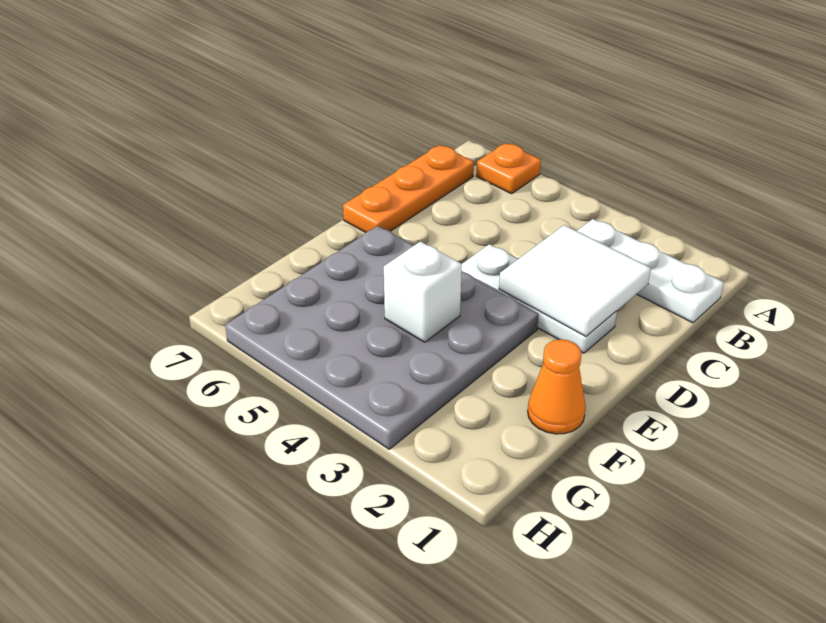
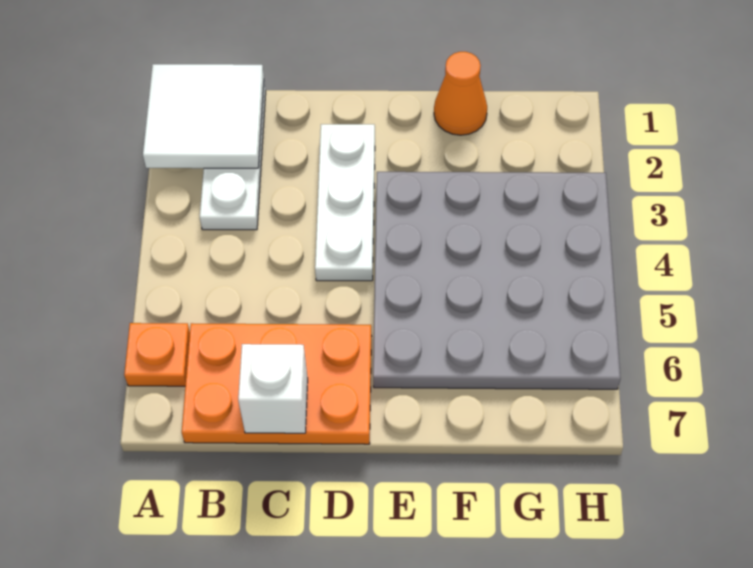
orange plate B7:D7 level 1 -> orange plate B6:D7 level 1
white tile C2:D3 level 2 -> white tile A1:B2 level 2
white brick F4 level 2 -> white brick C7 level 2

